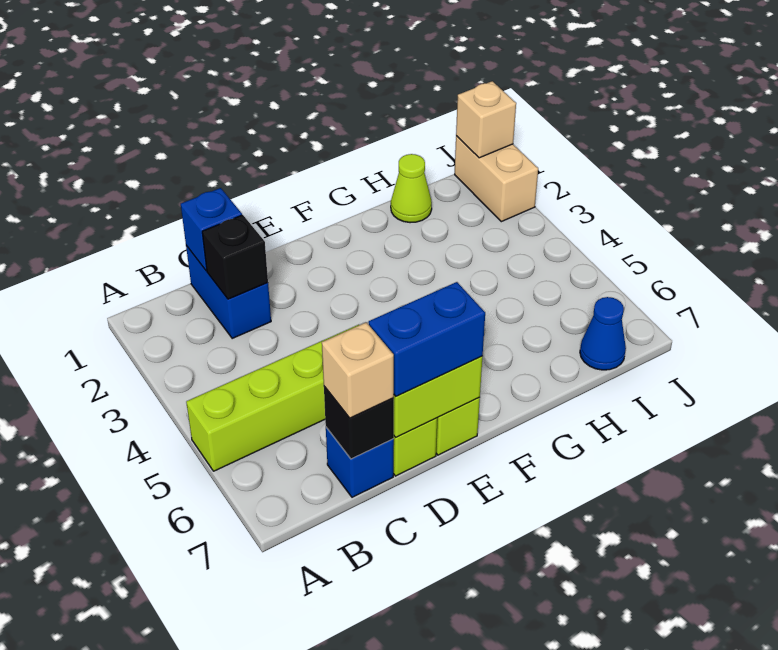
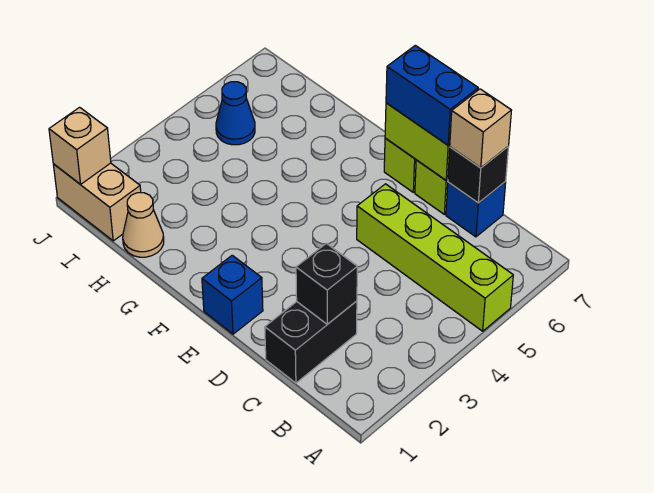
blue brick C1:C2 level 1 -> black brick C1:C2 level 1
blue brick C1 level 2 -> blue brick E1 level 1
lime cone H1 level 1 -> tan cone H1 level 1
blue cone I7 level 1 -> blue cone I5 level 1
tan brick J1:J2 level 1 -> tan brick I1:J1 level 1

